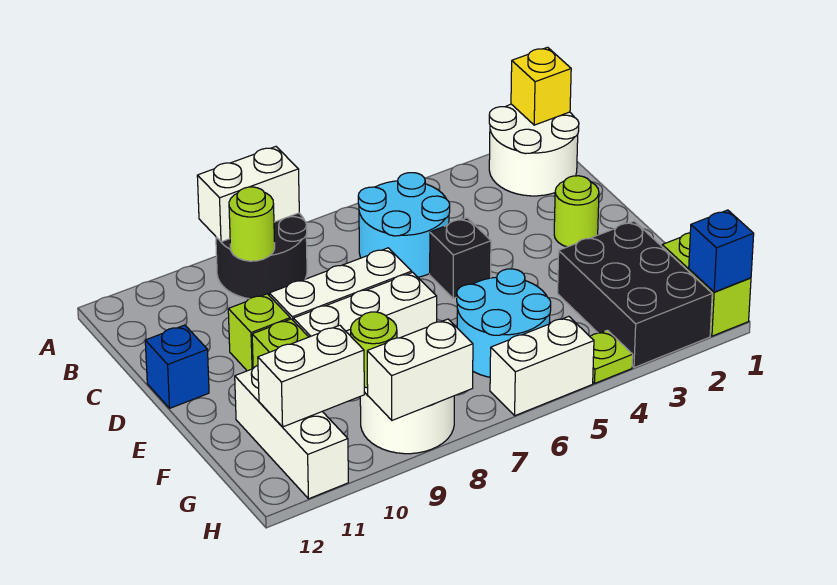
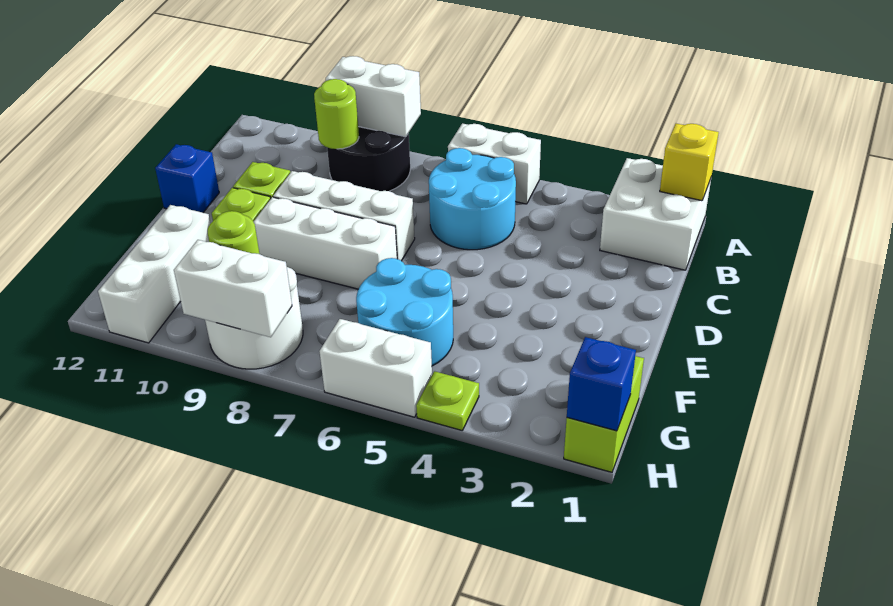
white round brick A1:B2 level 1 -> white brick A1:B2 level 1
lime round brick D2 level 1 -> none
black brick D5 level 1 -> none
black brick F2:H3 level 1 -> none
white brick G10:G11 level 2 -> white brick A5:A6 level 1

